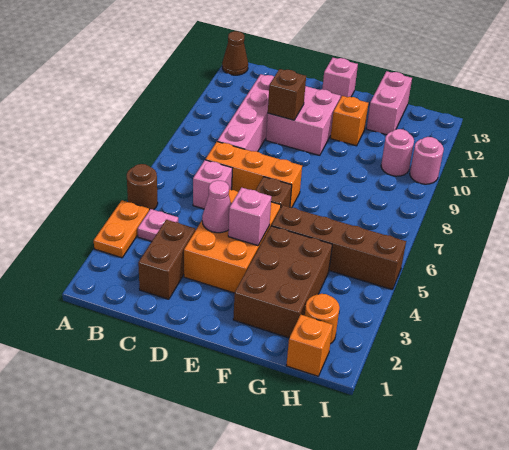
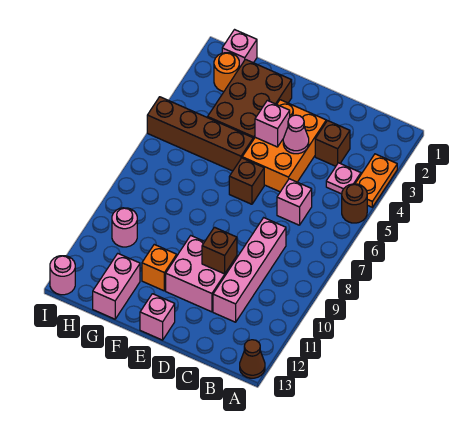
brown brick C2:C3 level 1 -> brown brick C3 level 1
orange brick C7:E7 level 1 -> none
orange brick H1 level 1 -> pink brick H1 level 1
pink round brick I10 level 1 -> pink round brick I13 level 1

